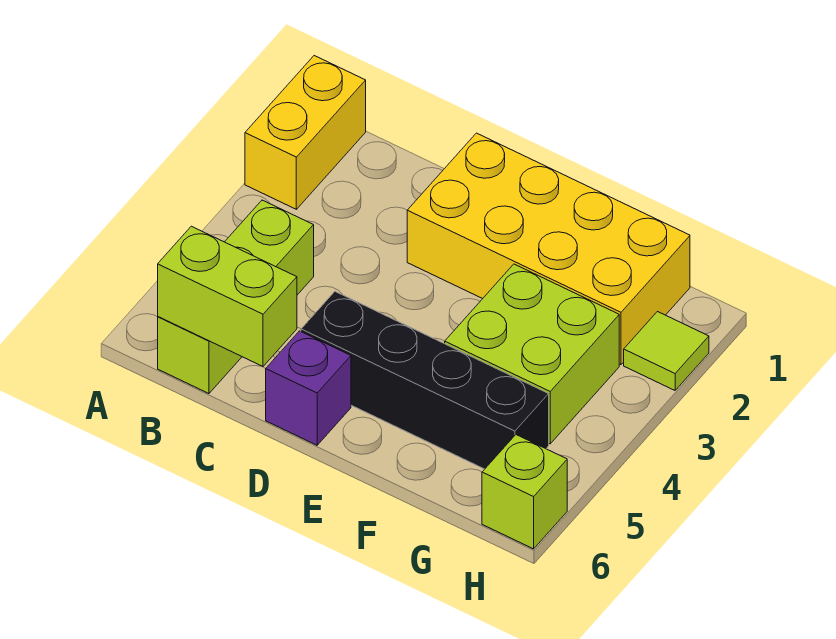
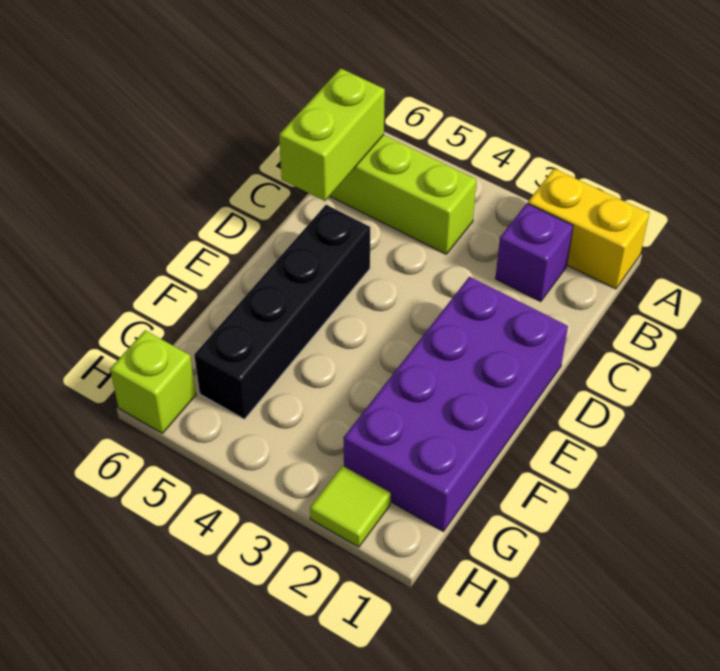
yellow brick D1:G2 level 1 -> purple brick D1:G2 level 1
purple brick D6 level 1 -> purple brick B2 level 1
lime brick F3:G4 level 1 -> none

